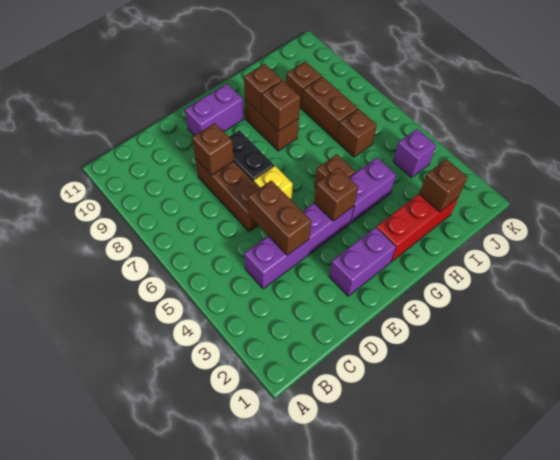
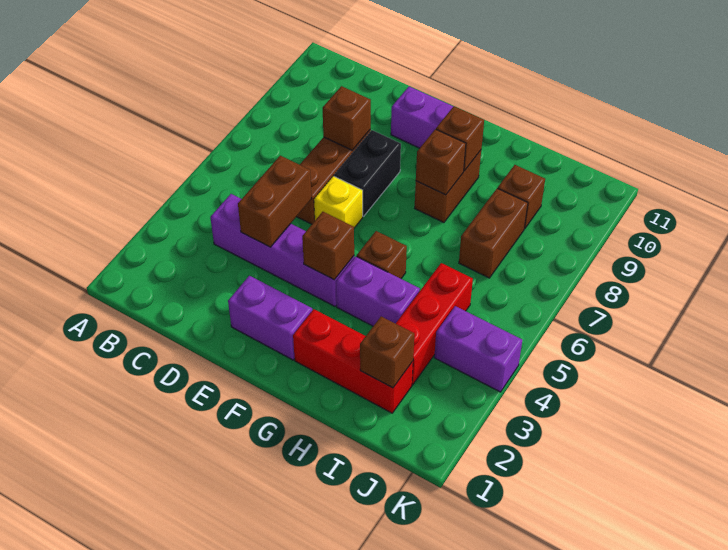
none -> red brick I3:I5 level 1
brown brick I6 level 1 -> none
purple brick J4 level 1 -> purple brick J4:K4 level 1

